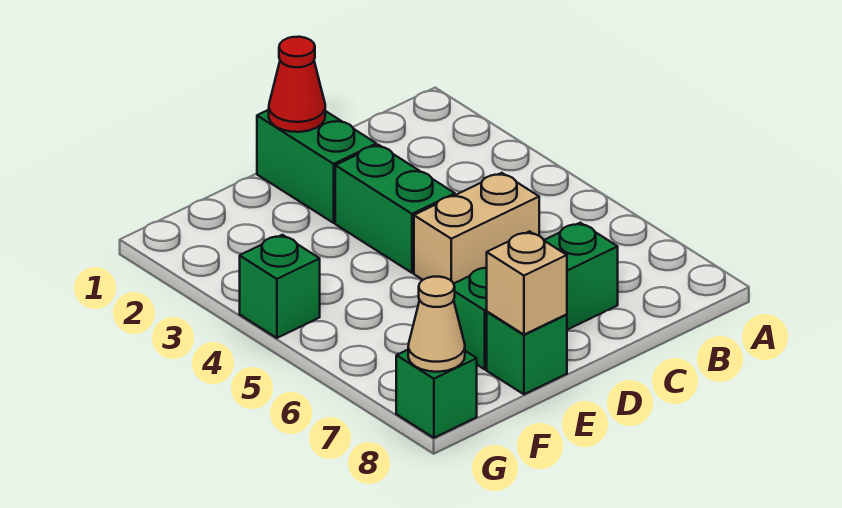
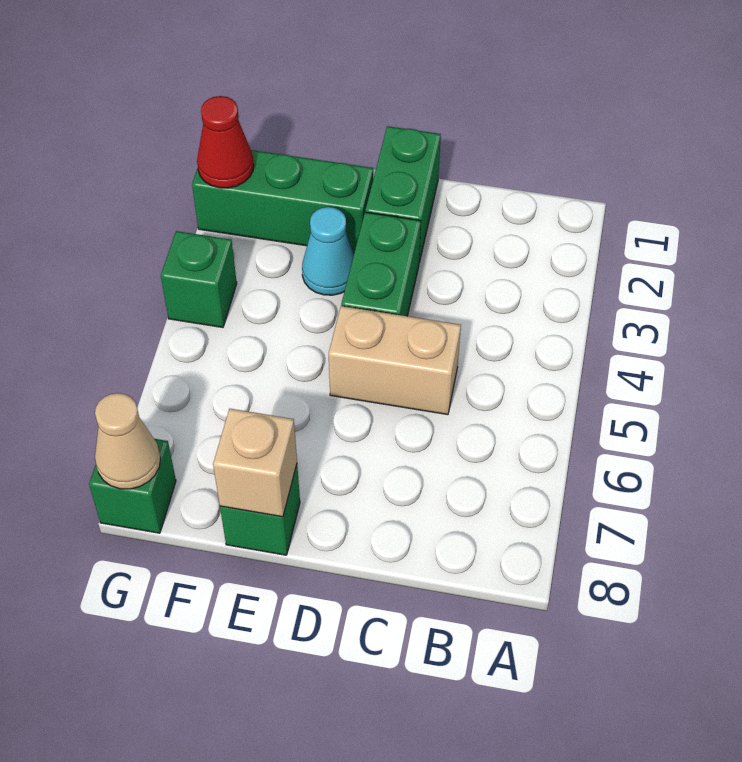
green brick C7:E7 level 1 -> green brick E2:G2 level 1
red cone D1 level 2 -> red cone G2 level 2
none -> cyan cone E3 level 1

